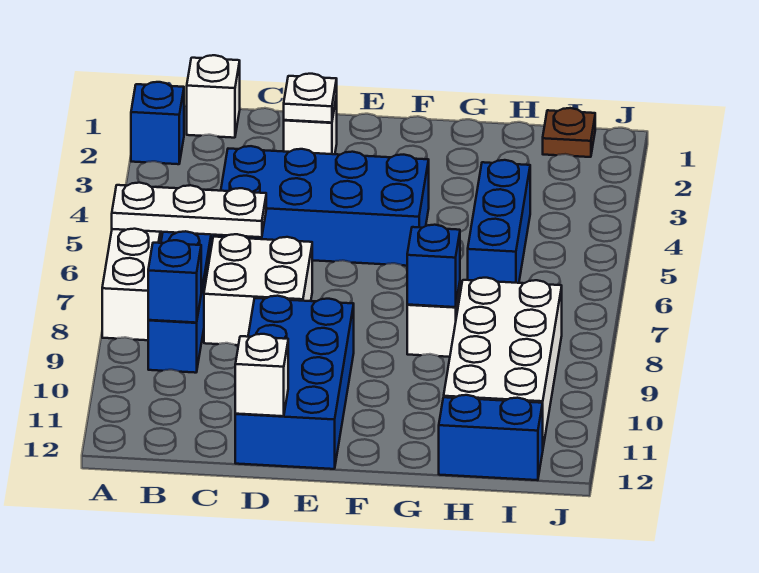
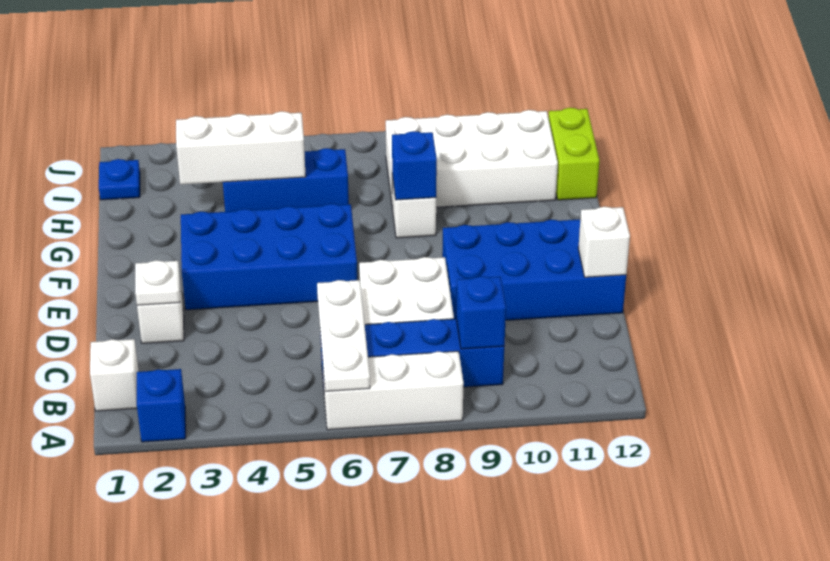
blue brick C4:F5 level 1 -> blue brick E3:F6 level 1
none -> white brick H3:H5 level 2
blue brick H12:I12 level 1 -> lime brick H12:I12 level 1
brown plate I1 level 1 -> blue plate I1 level 1

